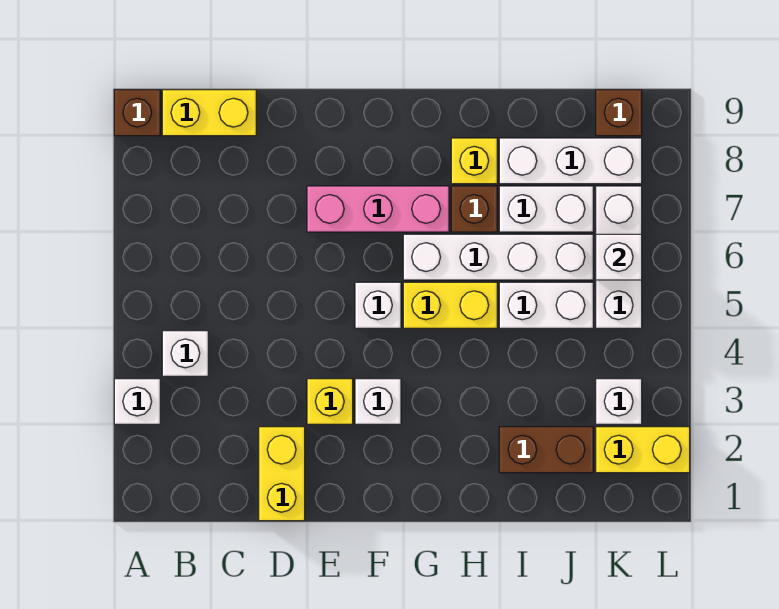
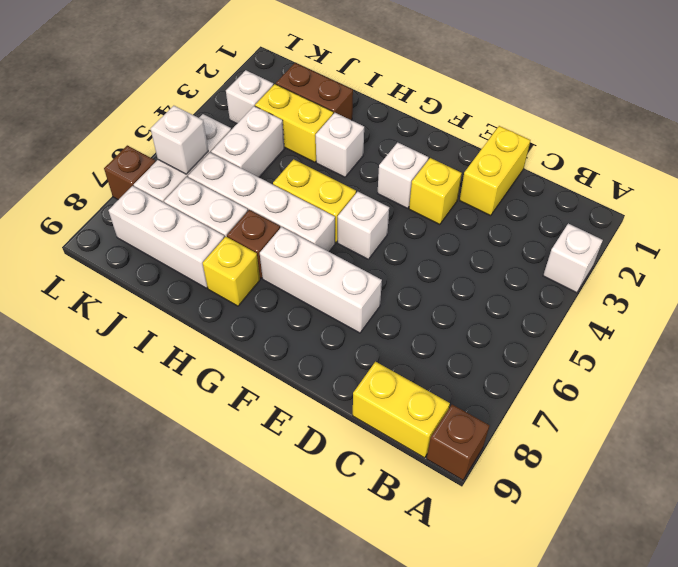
white brick B4 level 1 -> white brick H3 level 1
pink brick E7:G7 level 1 -> white brick E7:G7 level 1
white brick I5:J5 level 1 -> white brick J4:J5 level 1
yellow brick K2:L2 level 1 -> yellow brick I3:J3 level 1
brown brick K9 level 1 -> brown brick L7 level 1

